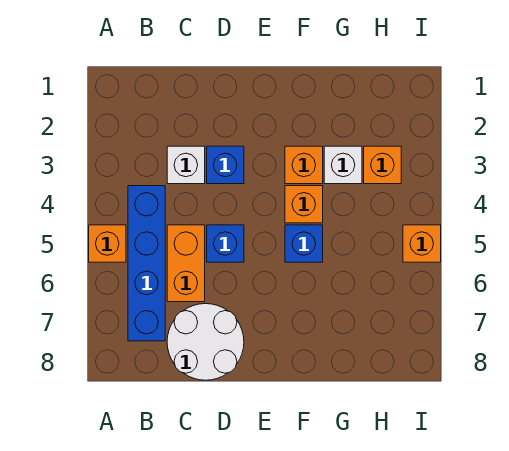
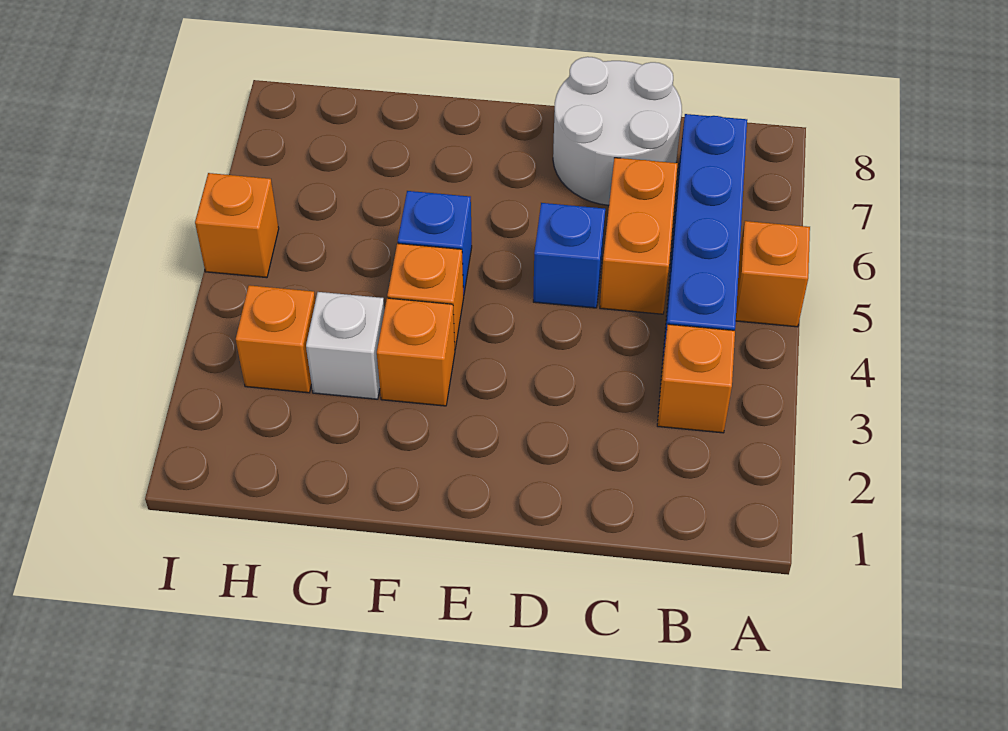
none -> orange brick B3 level 1
white brick C3 level 1 -> none
blue brick D3 level 1 -> none

